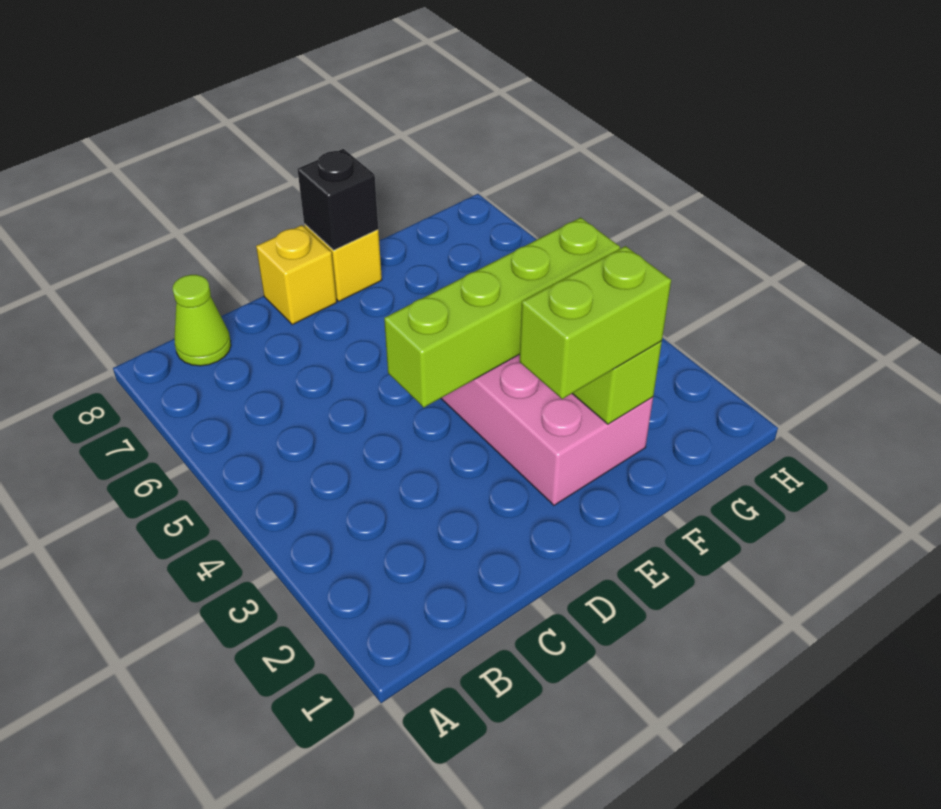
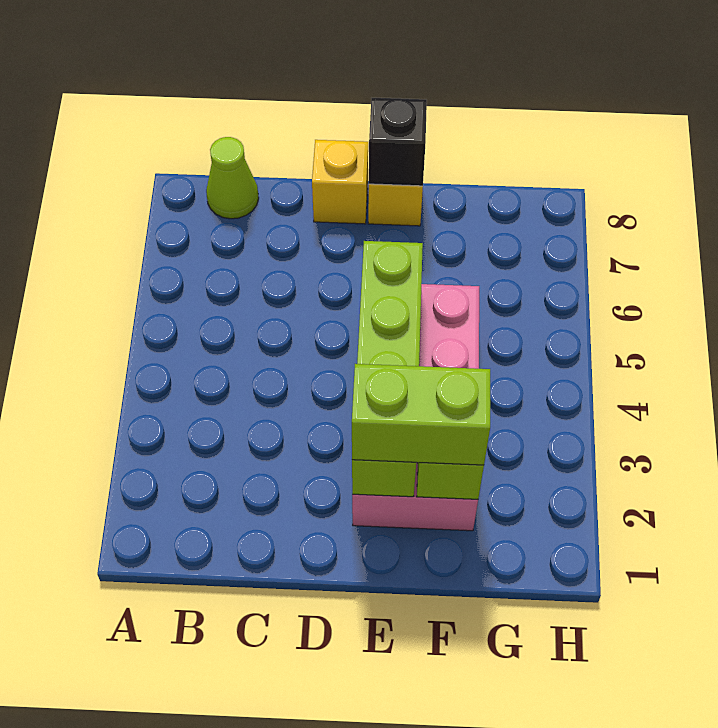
lime brick D4:G4 level 2 -> lime brick E2:E5 level 2

